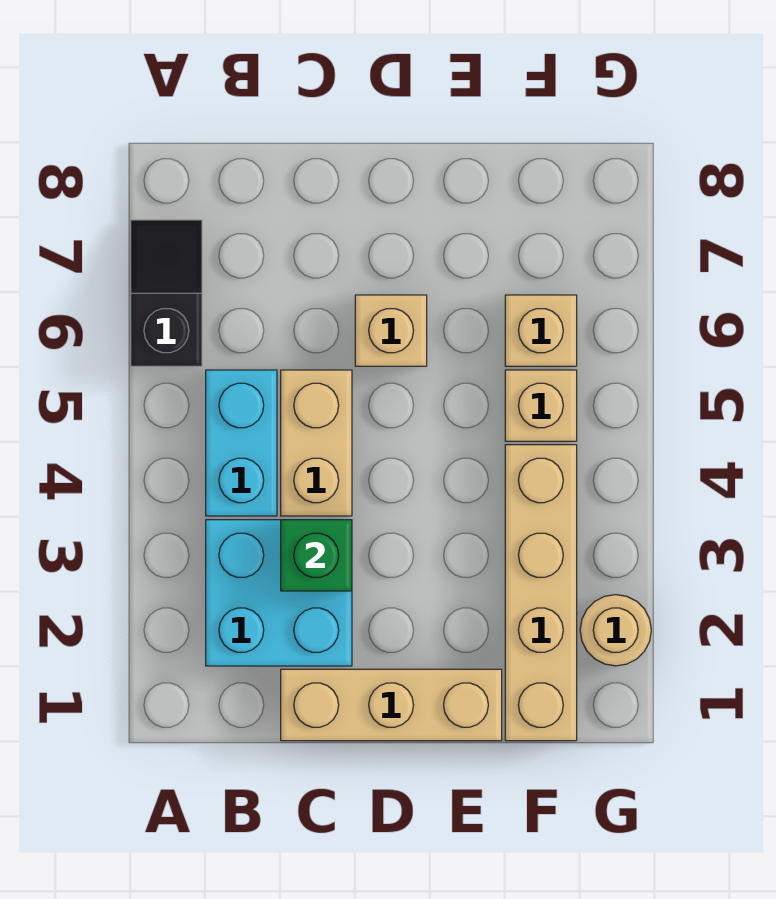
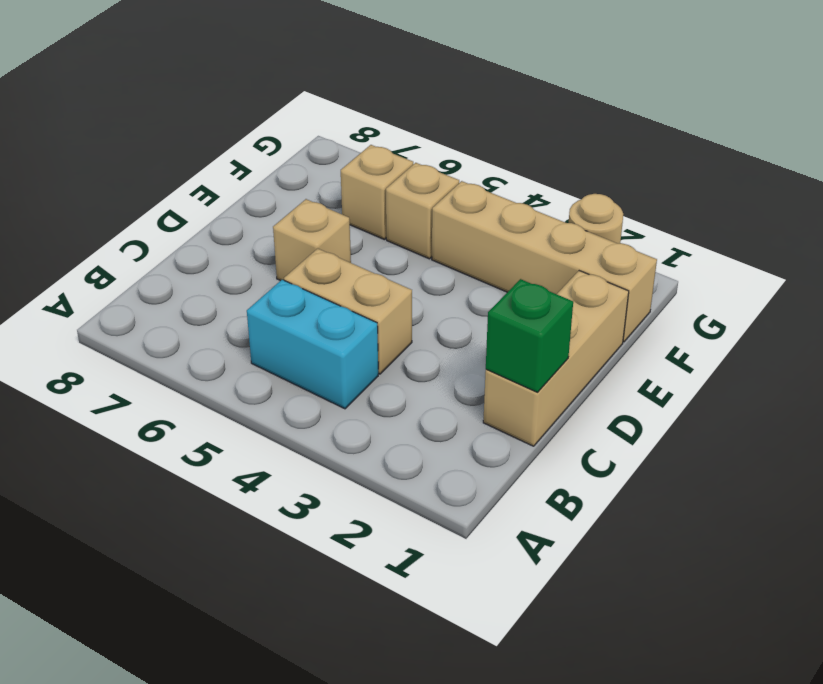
black slope A6:A7 level 1 top 6 -> none
cyan brick B2:C3 level 1 -> none
green brick C3 level 2 -> green brick C1 level 2

